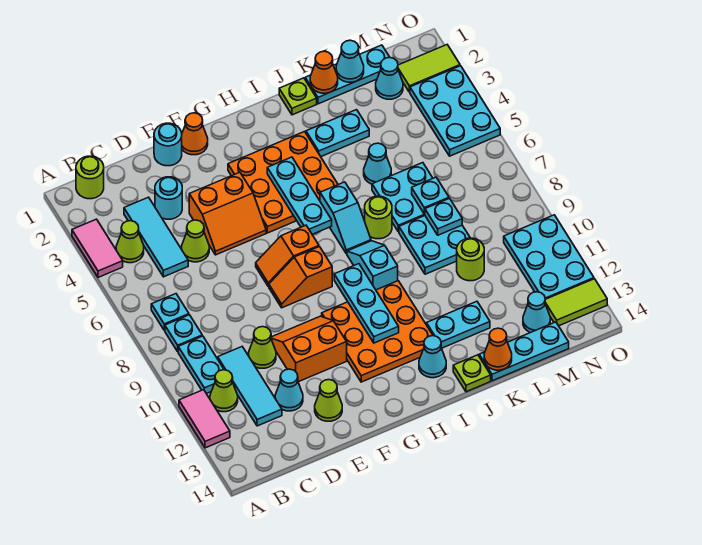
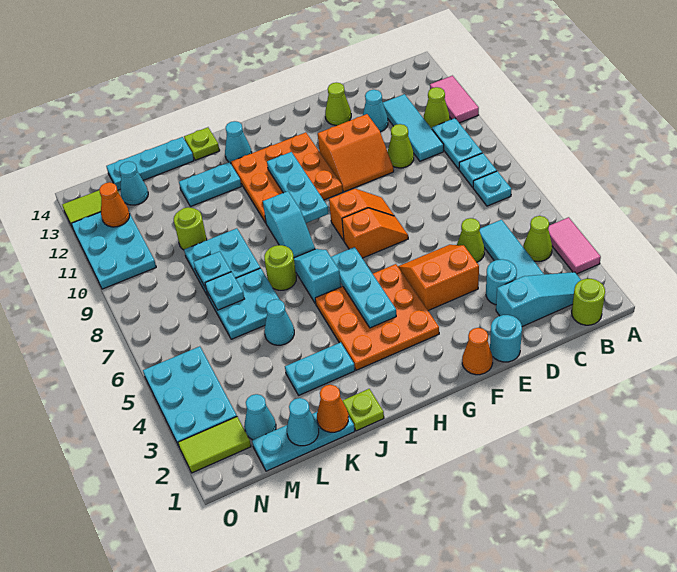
none -> cyan slope B2:D2 level 1 top D
orange cone K14 level 2 -> orange cone N12 level 2

